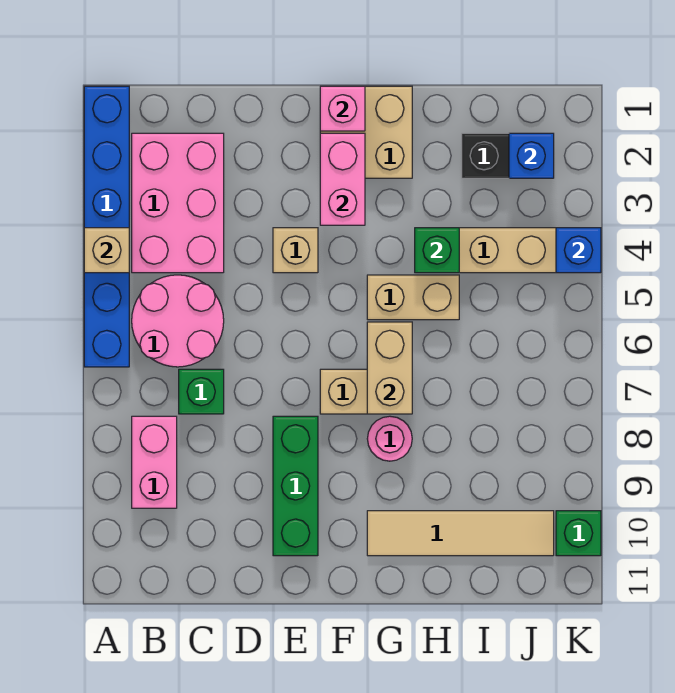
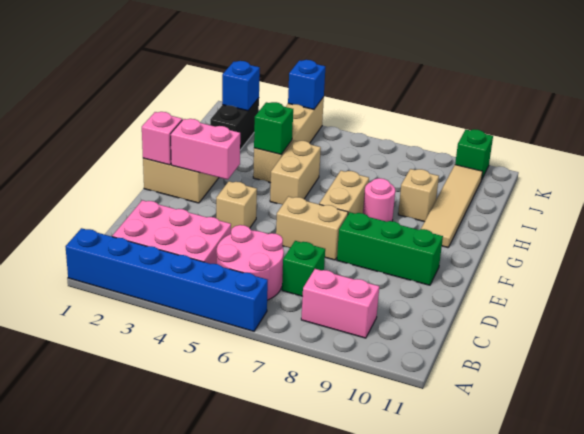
tan brick A4 level 2 -> tan brick H9 level 1
tan brick G6:G7 level 2 -> tan brick E6:E7 level 1

